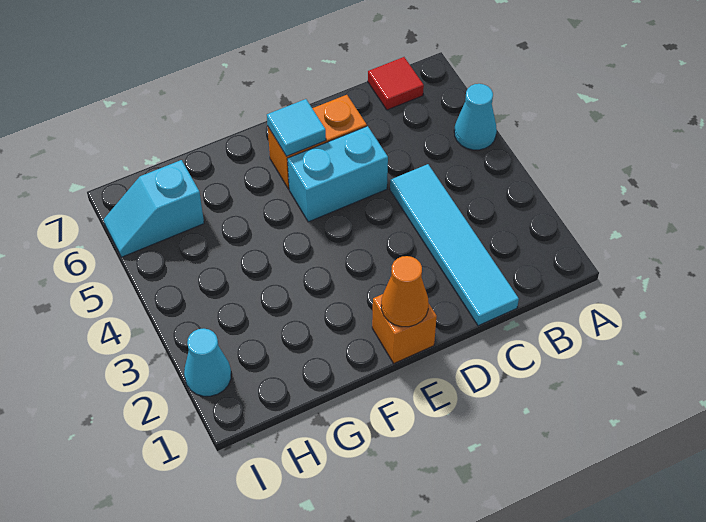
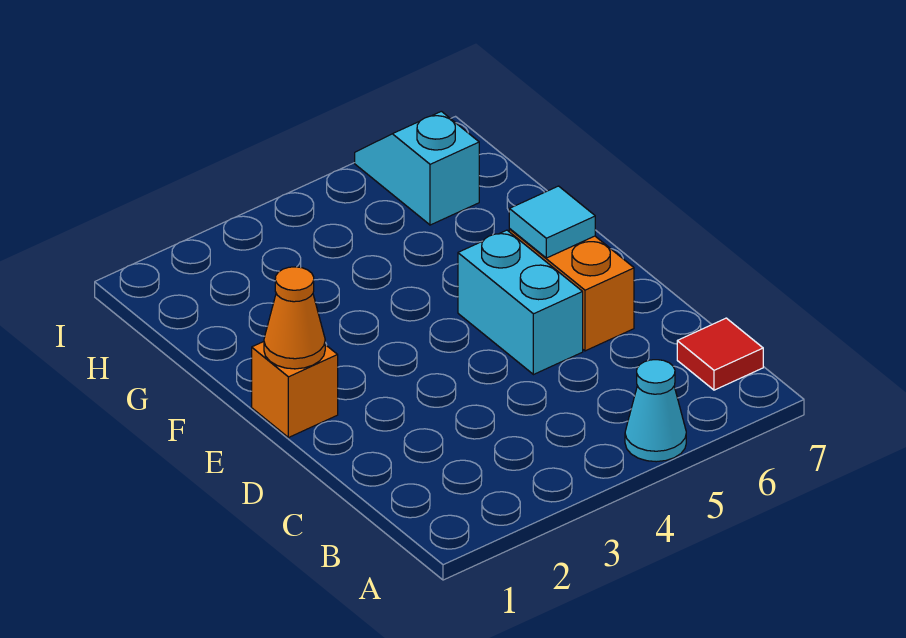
cyan tile C1:C4 level 1 -> none
cyan cone I2 level 1 -> none

